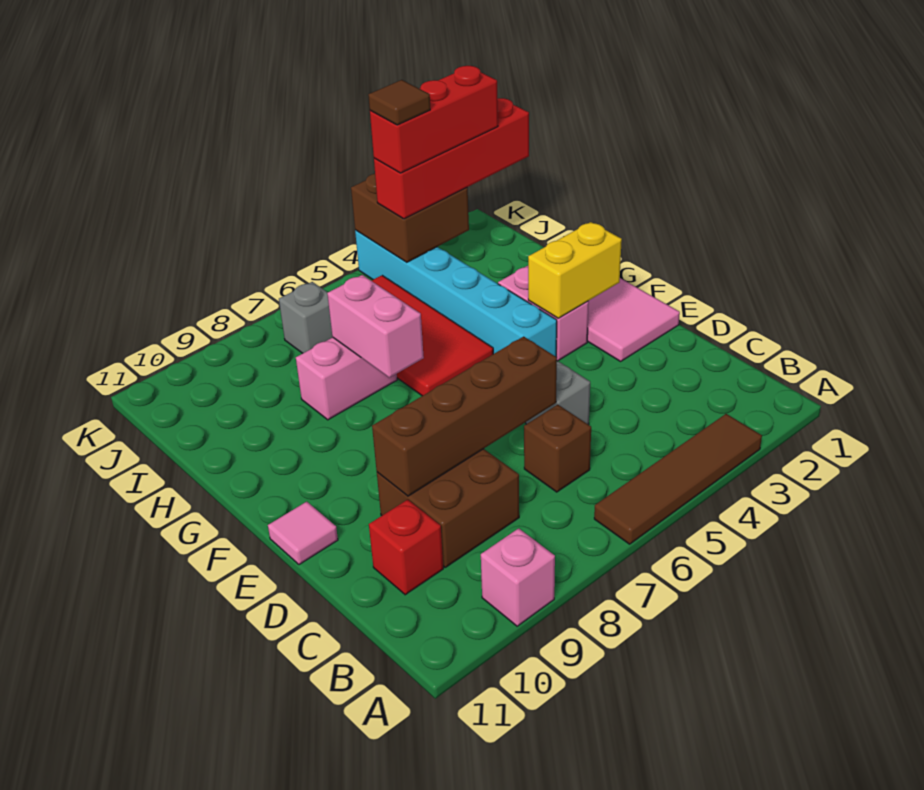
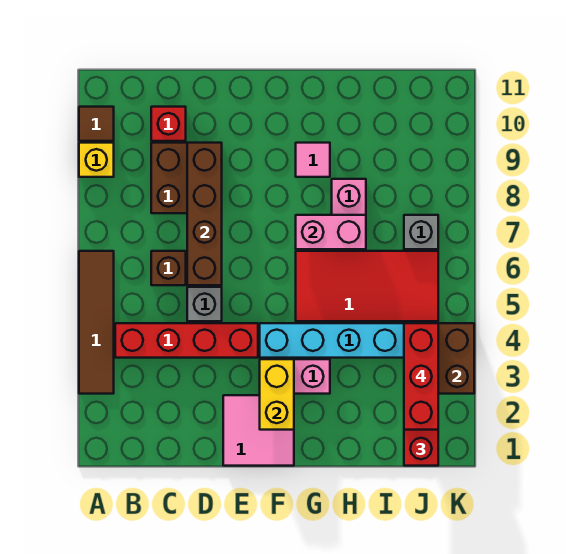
pink brick A9 level 1 -> yellow brick A9 level 1
none -> red brick B4:E4 level 1
pink tile E11 level 1 -> pink tile G9 level 1
brown tile J4 level 5 -> brown tile A10 level 1

